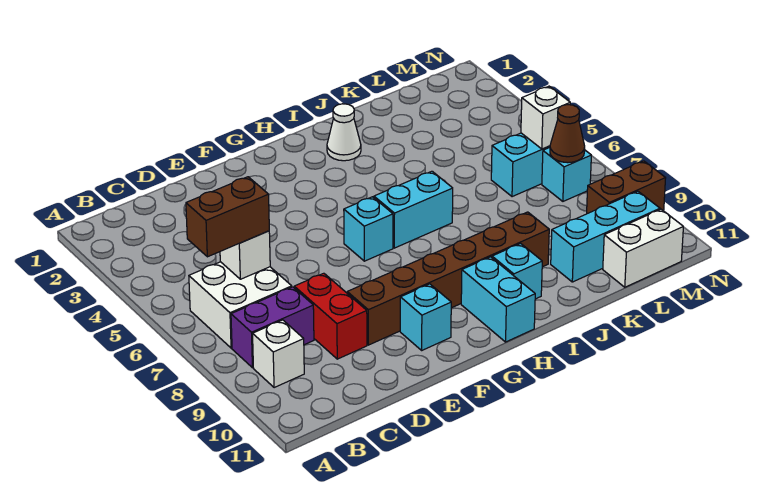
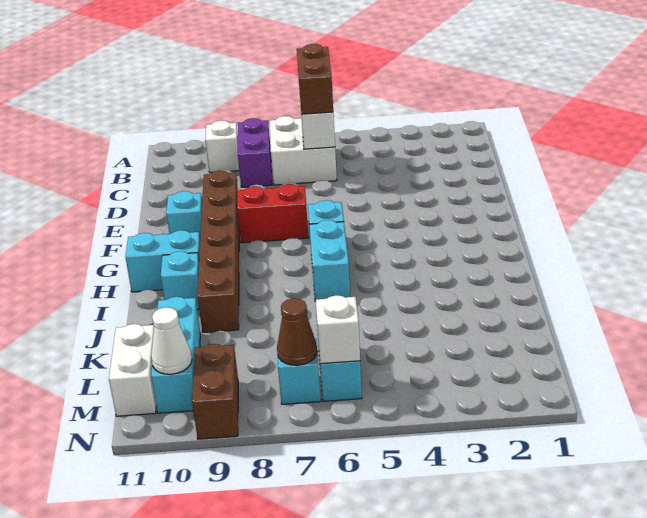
red brick D8:D9 level 1 -> red brick F7:F8 level 1
white cone I2 level 1 -> white cone M10 level 2

